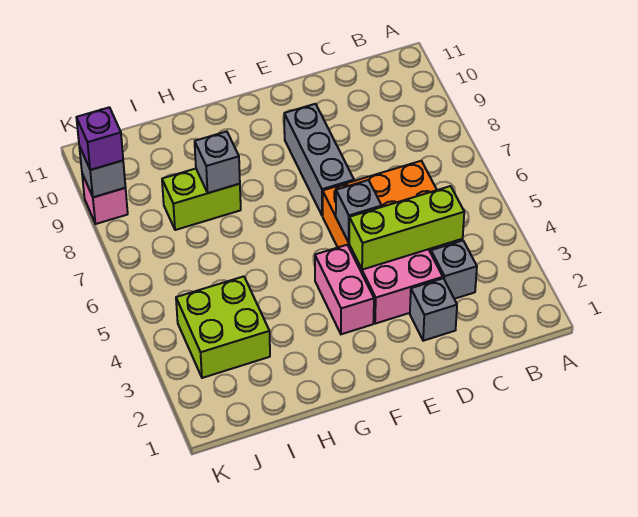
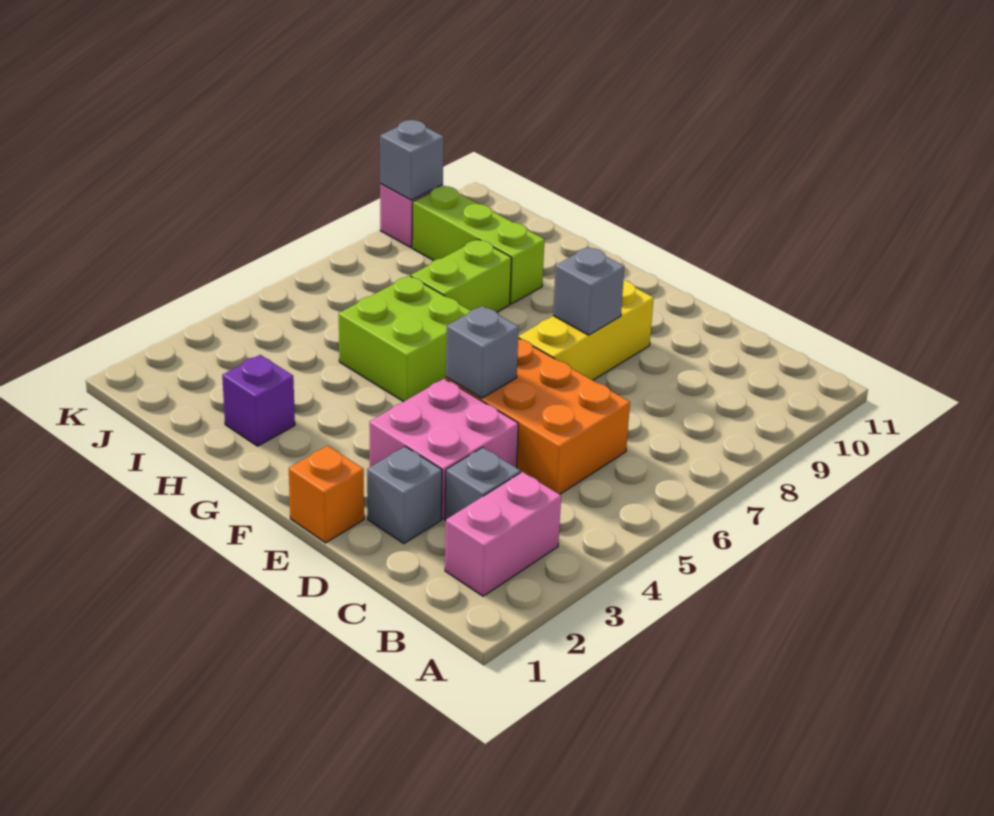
lime brick C4:E4 level 2 -> lime brick H9:J9 level 1
none -> orange brick E1 level 1
grey brick E7:E9 level 1 -> yellow brick E7:E9 level 1
pink brick F3:F4 level 1 -> pink brick B2:B3 level 1
lime brick H8:I8 level 1 -> lime brick H7:H8 level 1
grey brick H8 level 2 -> grey brick E8 level 2
lime brick I3:J4 level 1 -> lime brick G5:H6 level 1
purple brick K9 level 3 -> purple brick H2 level 1

